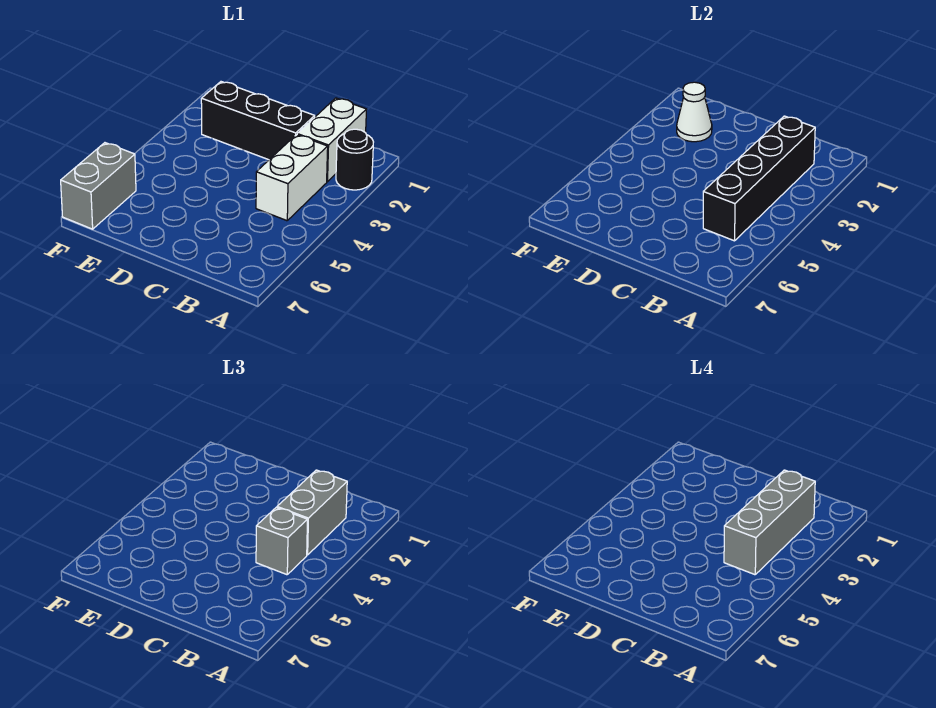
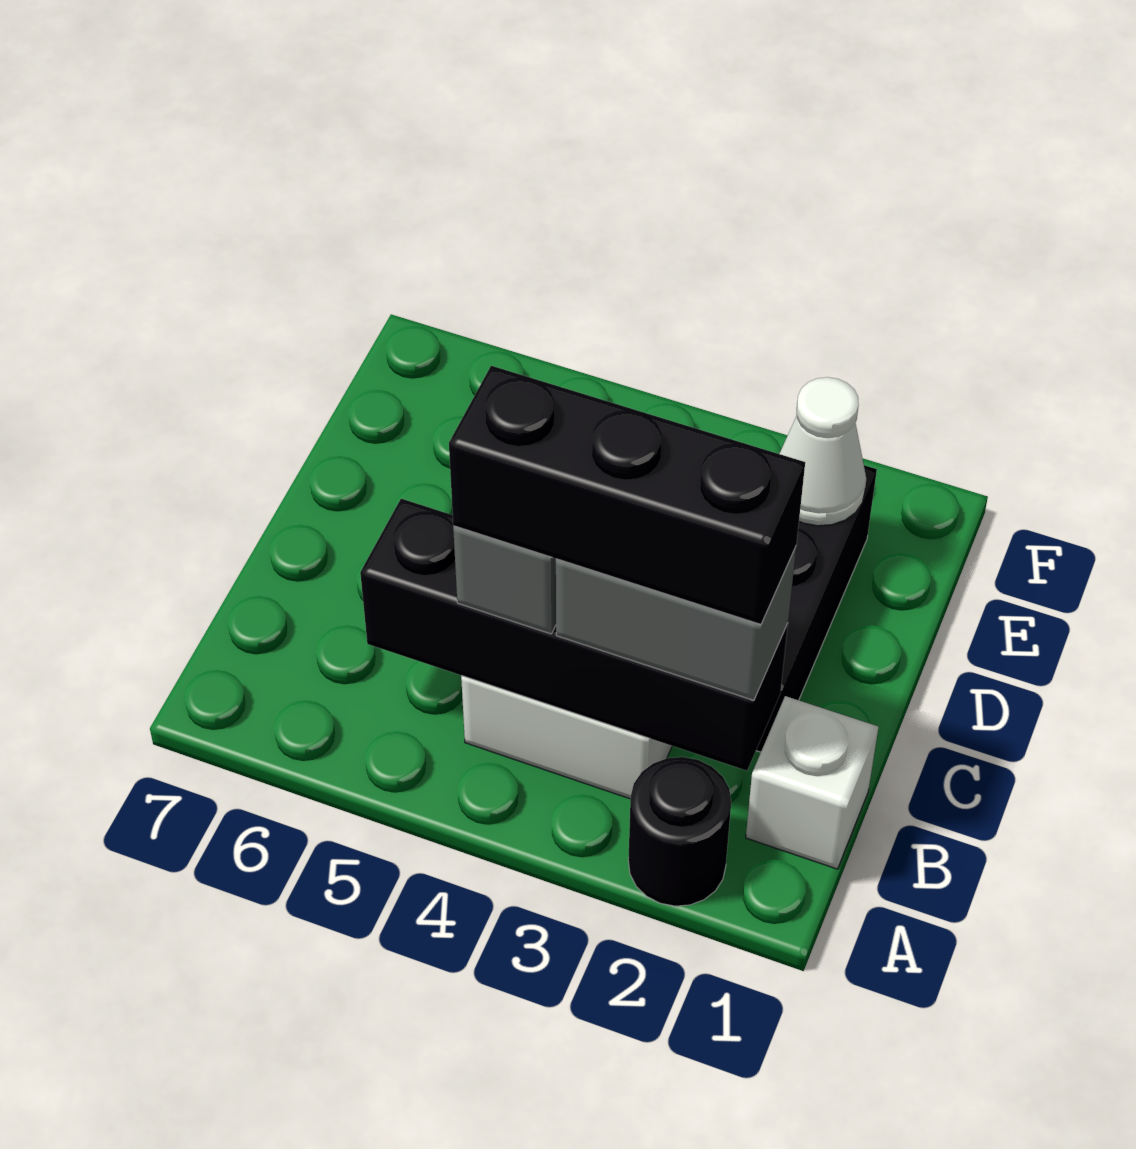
white brick B1:B2 level 1 -> white brick B1 level 1
grey brick B2:B4 level 4 -> black brick B2:B4 level 4
grey brick F6:F7 level 1 -> none

